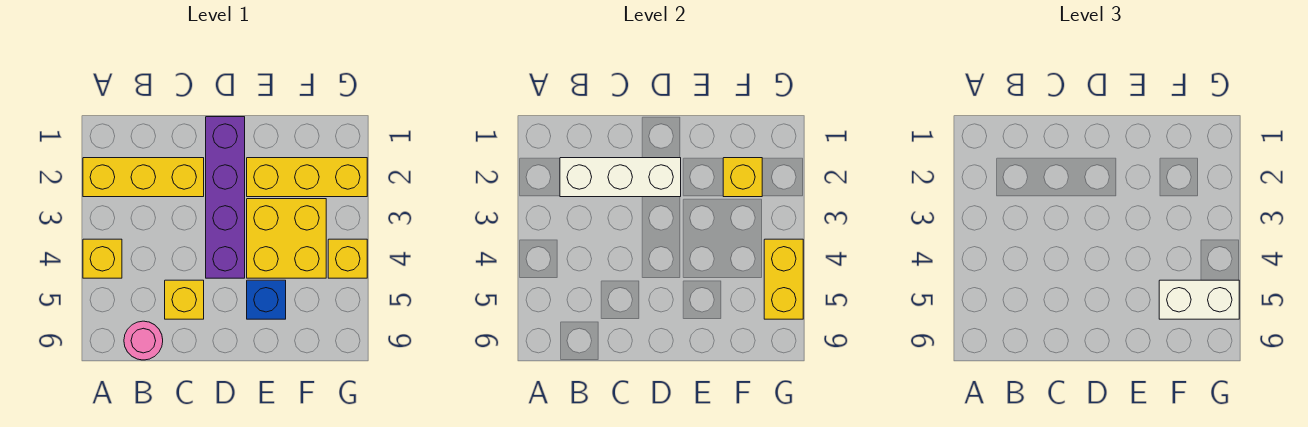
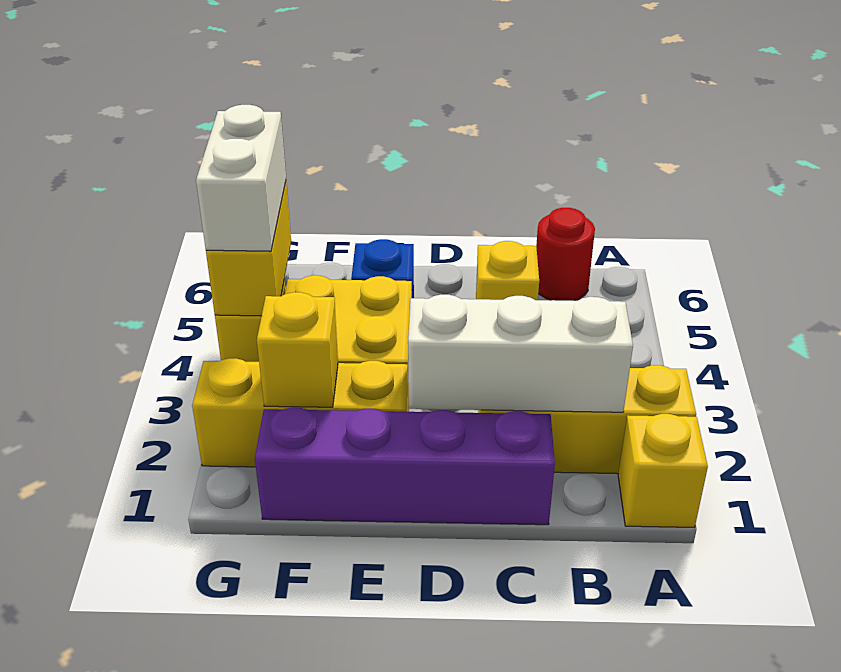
yellow brick A4 level 1 -> yellow brick A1 level 1
pink round brick B6 level 1 -> red round brick B6 level 1
purple brick D1:D4 level 1 -> purple brick C1:F1 level 1
white brick F5:G5 level 3 -> white brick G4:G5 level 3

